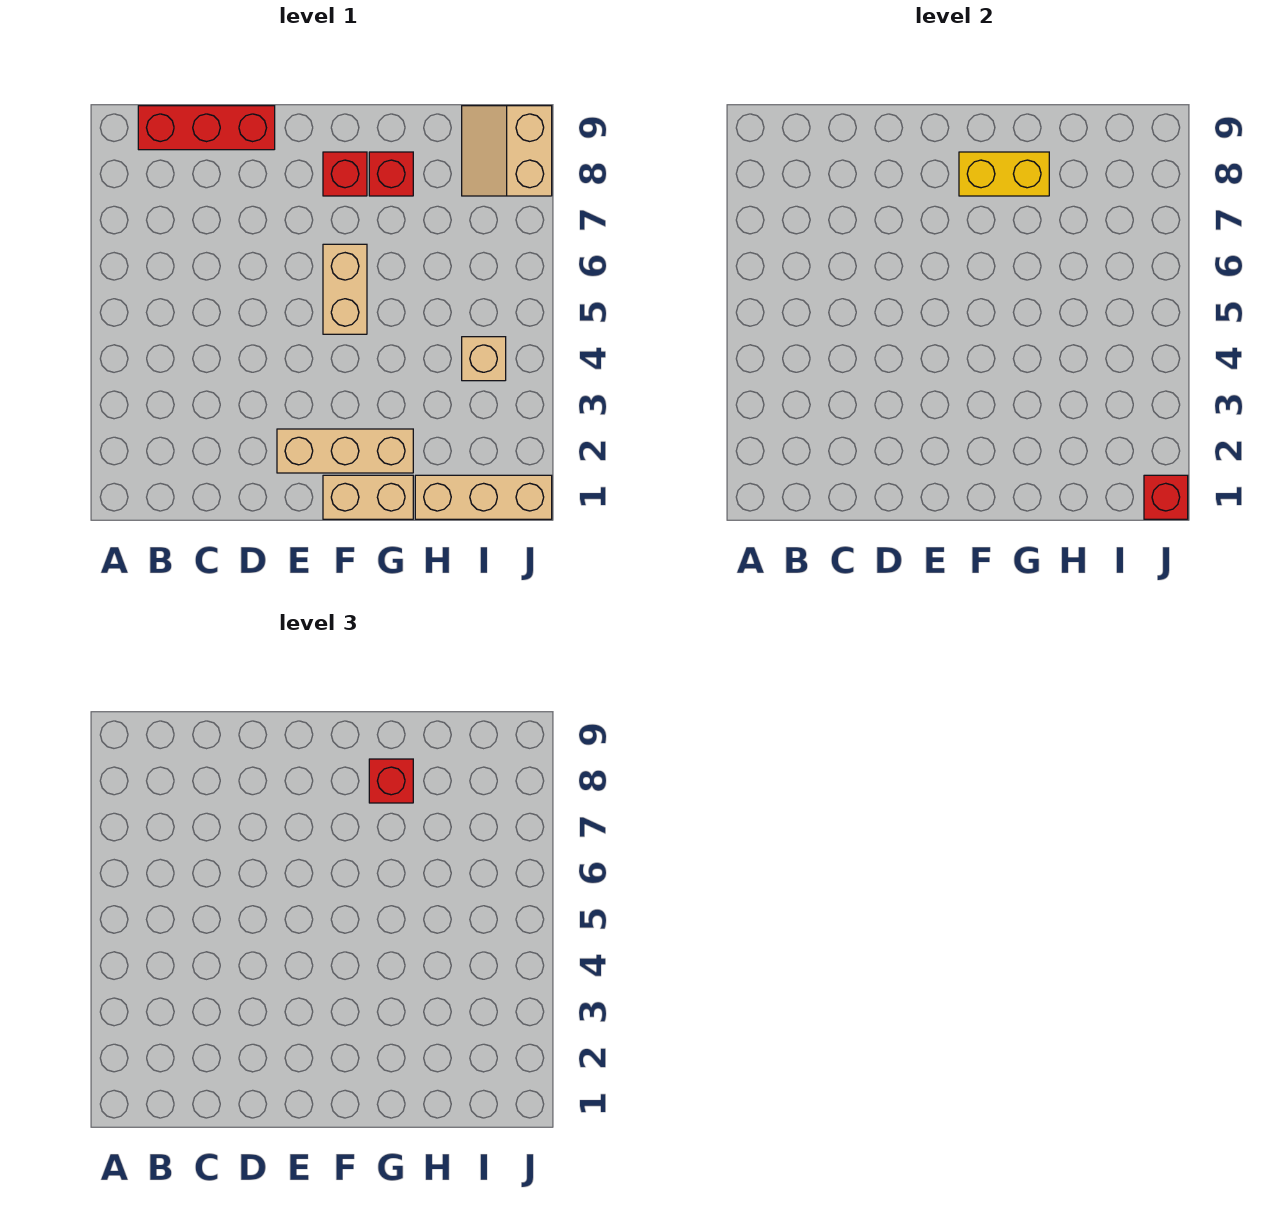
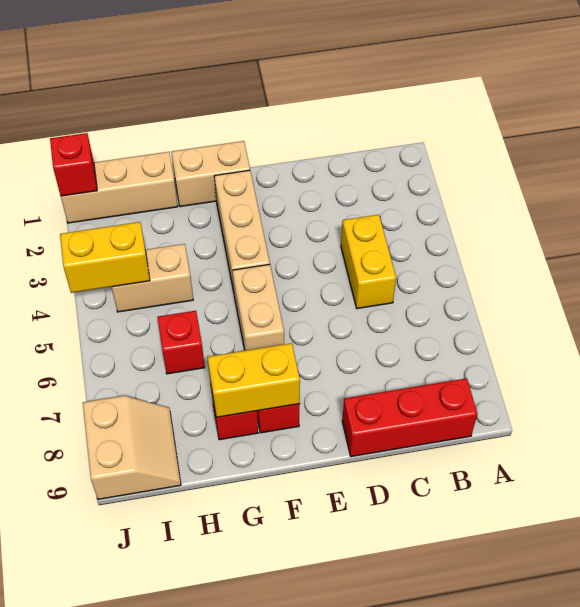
none -> yellow brick C4:C5 level 1
tan brick E2:G2 level 1 -> tan brick F2:F4 level 1
red brick G8 level 3 -> red brick H6 level 1
tan brick I4 level 1 -> tan brick H4:I4 level 1
none -> yellow brick I4:J4 level 2

